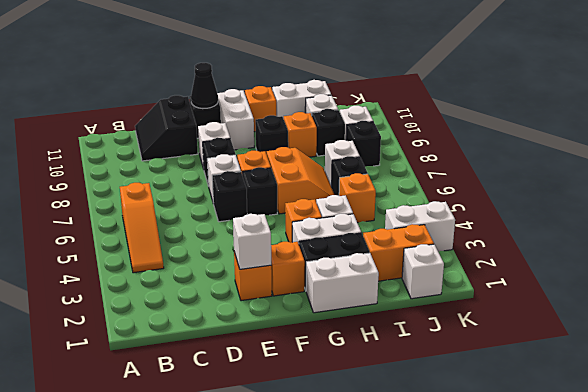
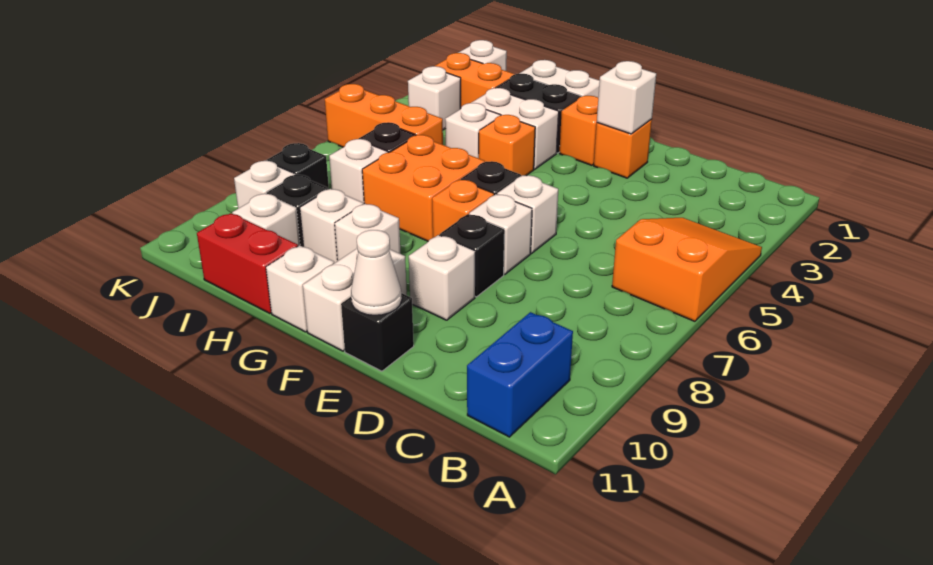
orange slope B4:B6 level 1 top 6 -> orange slope A4:B6 level 1 top 6
none -> blue brick B10:B11 level 1
black slope C10:D11 level 1 top D -> none
black brick E6 level 1 -> white brick E6 level 1
black cone E11 level 2 -> white cone E11 level 2
orange slope G6:H7 level 1 top G -> orange brick G6:H7 level 1
black brick G9 level 1 -> white brick G9 level 1
orange brick G11 level 1 -> white brick G11 level 1
orange brick H9 level 1 -> white brick H9 level 1
white brick H11:I11 level 1 -> red brick H11:I11 level 1
orange brick I5 level 1 -> orange brick I5:K5 level 1
white brick J3:K3 level 1 -> white brick J3 level 1

